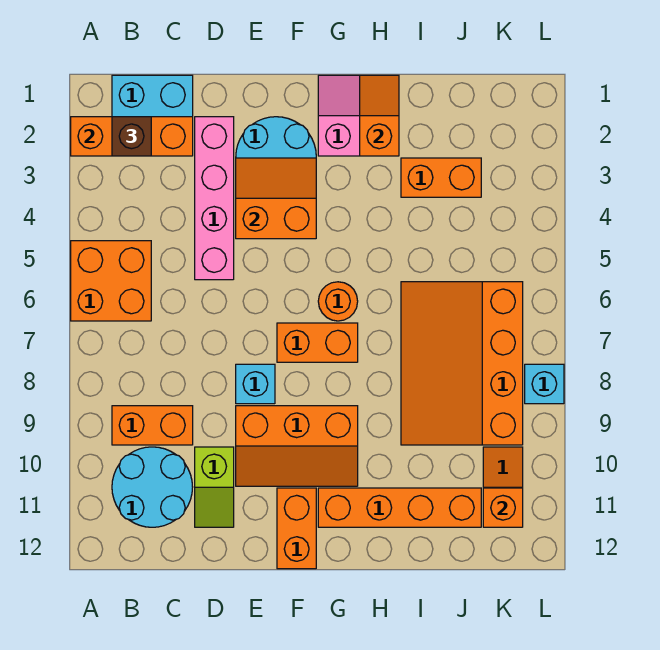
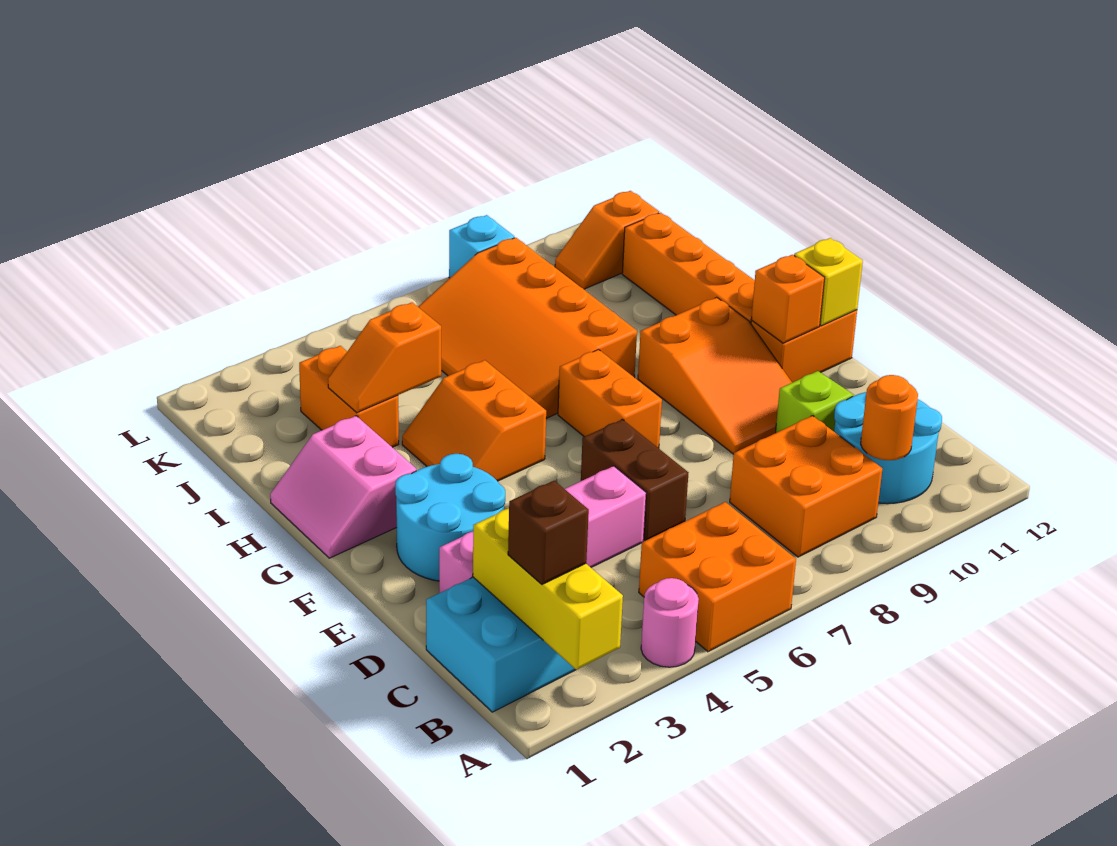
orange brick A2:C2 level 2 -> yellow brick A2:C2 level 2
none -> pink round brick A4 level 1
orange brick B9:C9 level 1 -> orange brick B8:C9 level 1
none -> brown brick D6:E6 level 1
orange slope E3:F4 level 2 top 4 -> orange slope G4:H5 level 1 top 5
cyan brick E8 level 1 -> none
orange slope E9:G10 level 1 top 9 -> orange slope E9:G10 level 1 top G
none -> yellow brick F12 level 2
orange round brick G6 level 1 -> orange round brick B10 level 2
orange slope H1:H2 level 2 top 2 -> orange slope I3:I4 level 2 top 4
orange slope I6:K9 level 1 top K -> orange slope H6:K8 level 1 top 8
orange brick K11 level 2 -> orange brick F11 level 2

